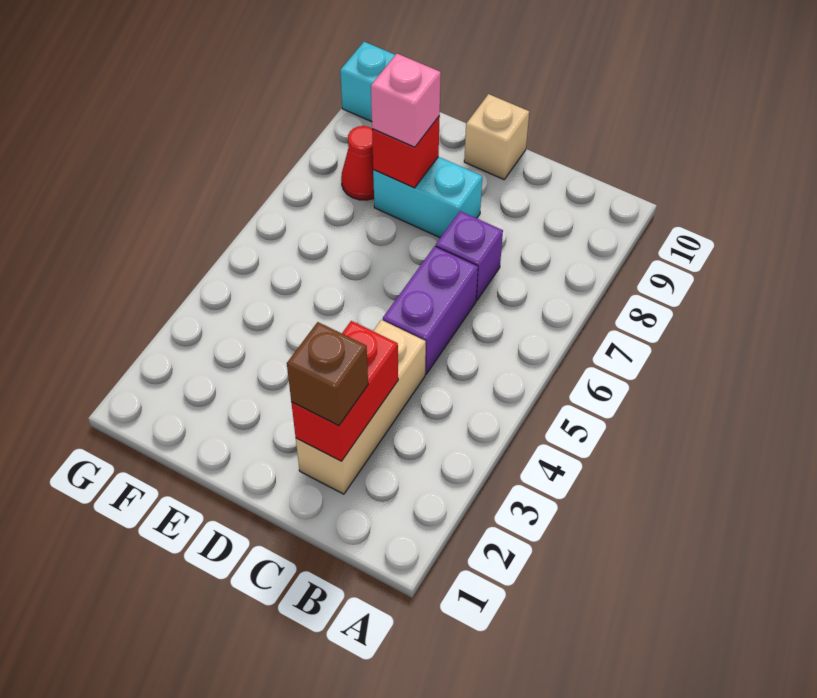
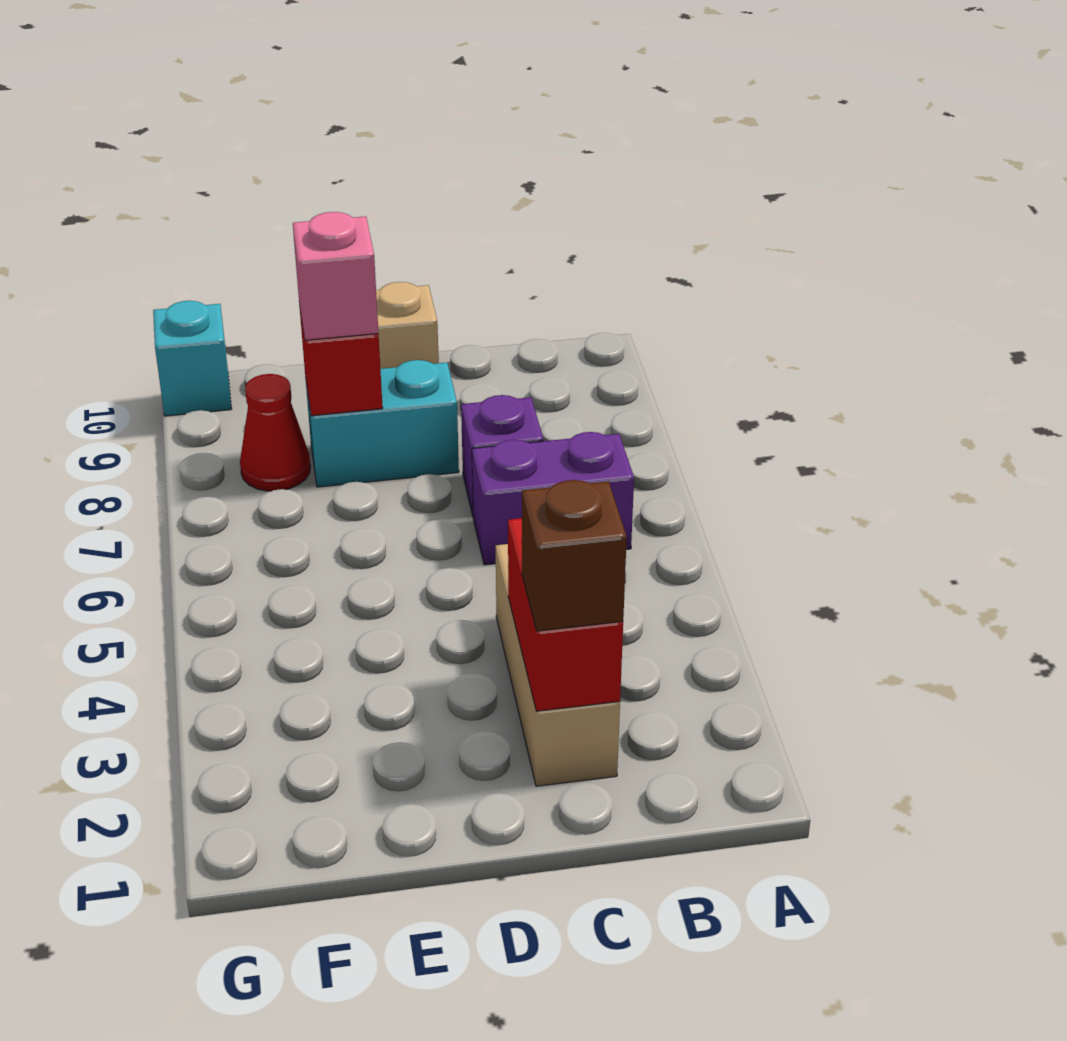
purple brick C5:C6 level 1 -> purple brick B6:C6 level 1

